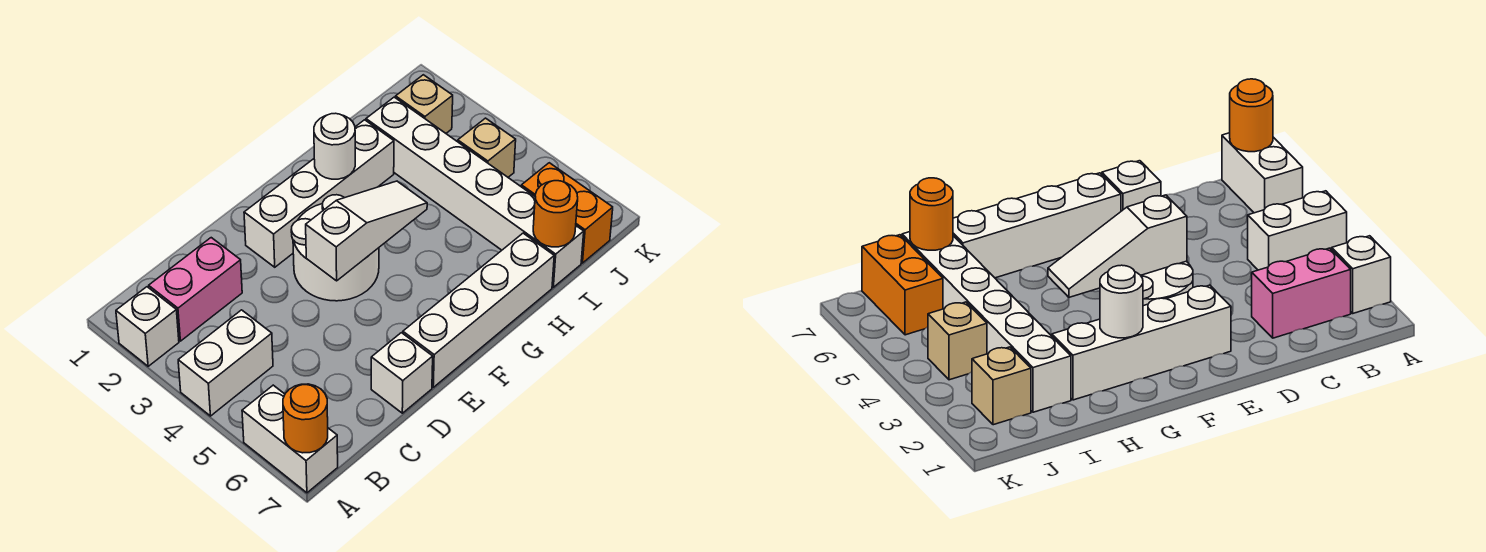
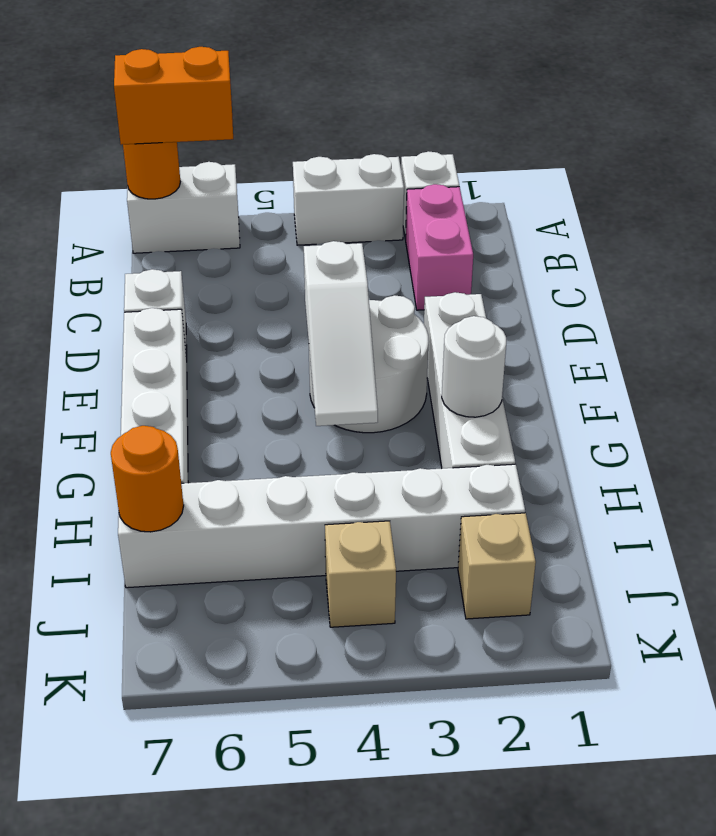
white brick A4:B4 level 1 -> white brick A3:A4 level 1
orange brick J6:J7 level 1 -> orange brick A6:A7 level 3

